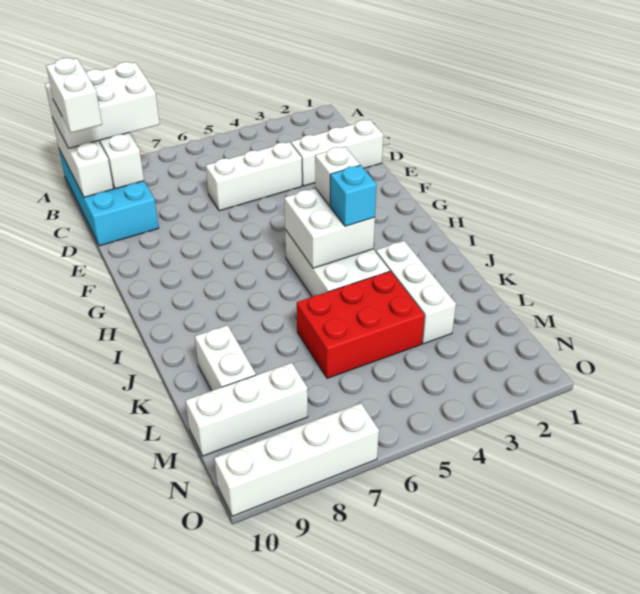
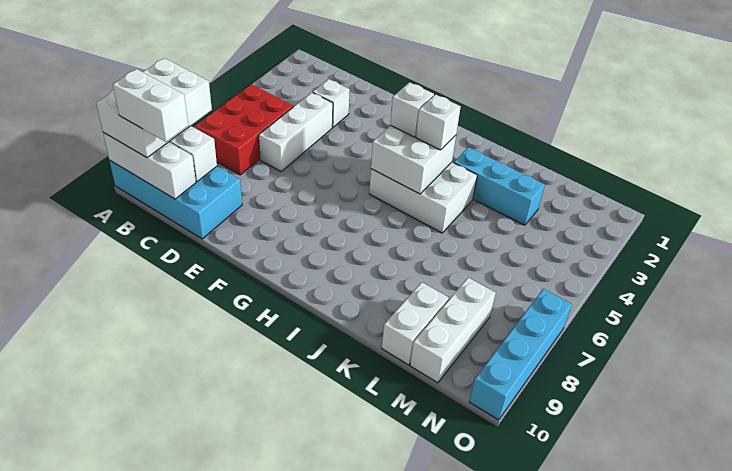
white brick D1:D3 level 1 -> white brick D3 level 1
cyan brick I4 level 3 -> white brick I4 level 3
white brick J3:L3 level 1 -> cyan brick J3:L3 level 1
red brick K4:L6 level 1 -> red brick B5:C7 level 1
white brick K9:L9 level 1 -> white brick L9:L10 level 1
white brick O7:O10 level 1 -> cyan brick O7:O10 level 1

